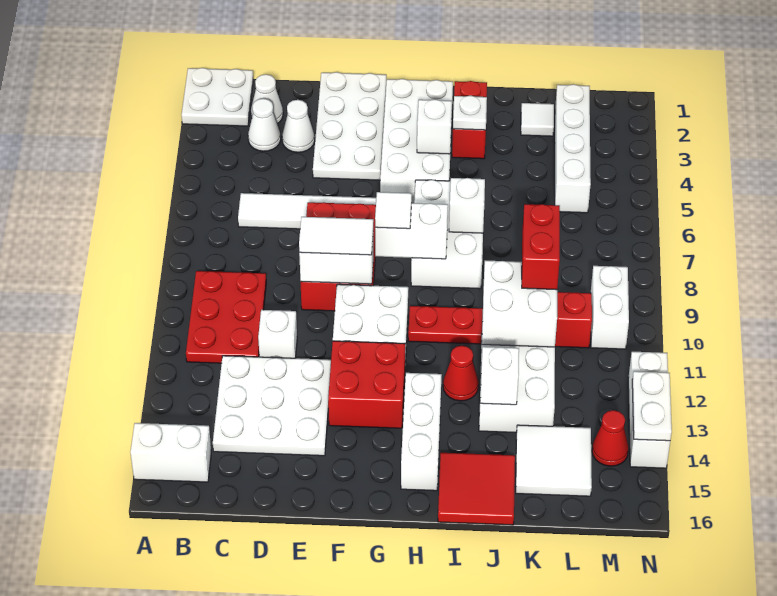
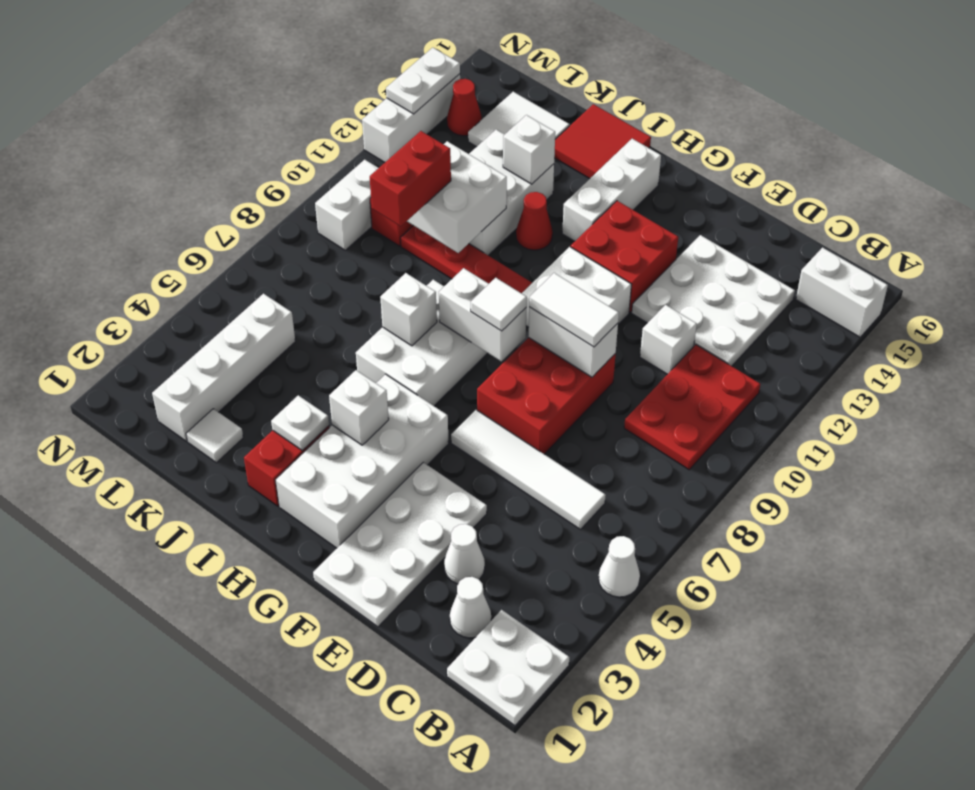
white cone C3 level 1 -> white cone A5 level 1

